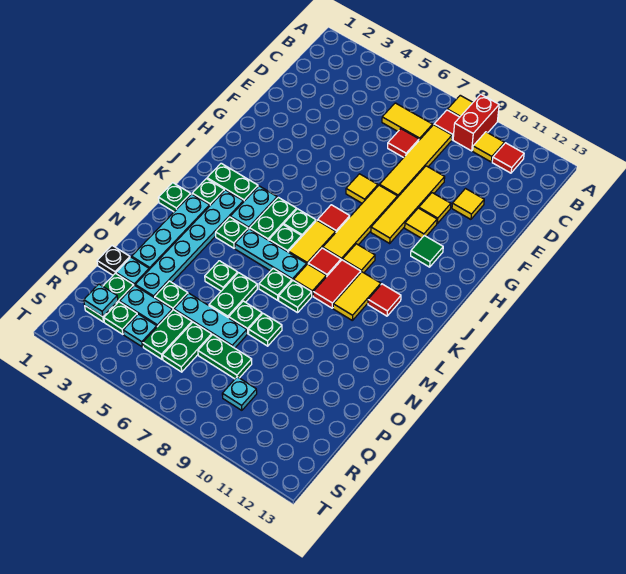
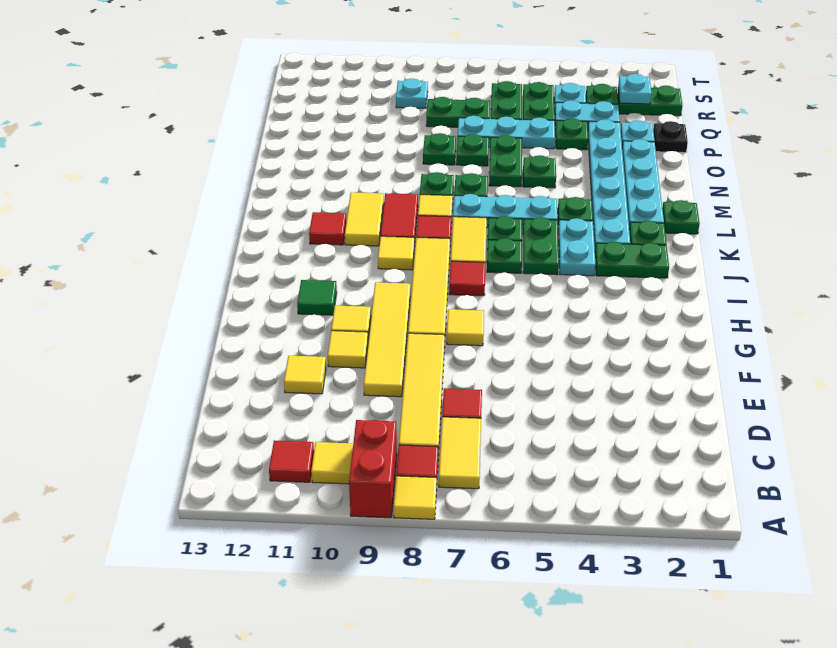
yellow tile C6:C7 level 1 -> yellow tile B7:C7 level 1
green plate Q2:R2 level 1 -> green plate R1:R2 level 1

